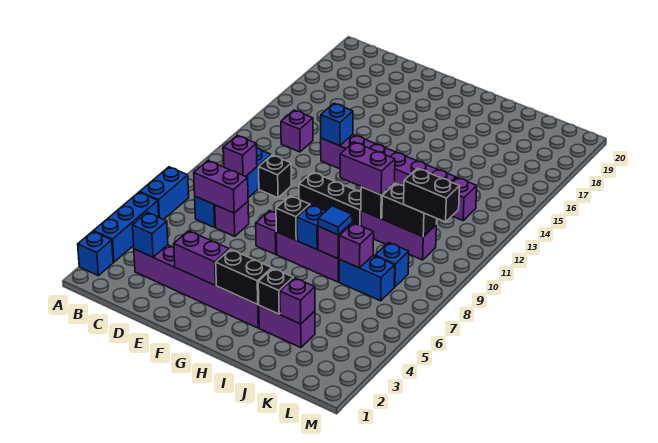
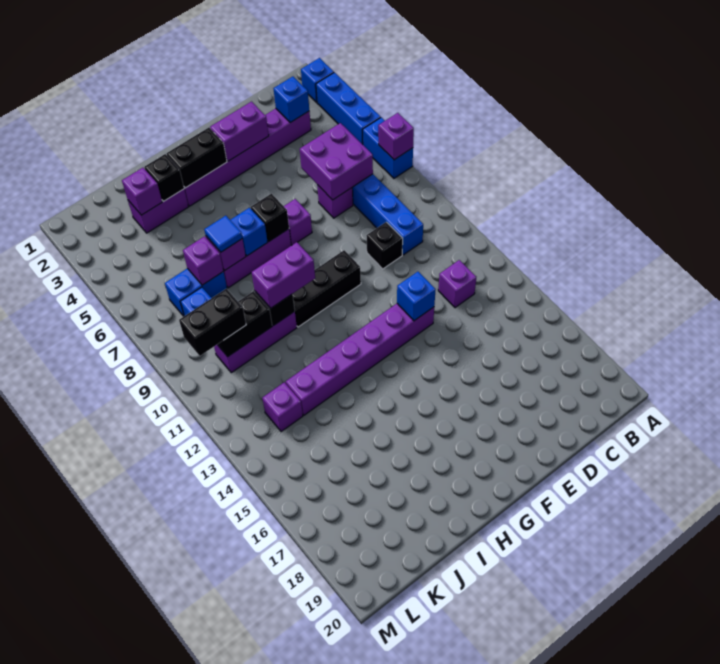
purple brick C7:D7 level 2 -> purple brick C6:D7 level 2
purple brick C9 level 2 -> purple brick A7 level 2

